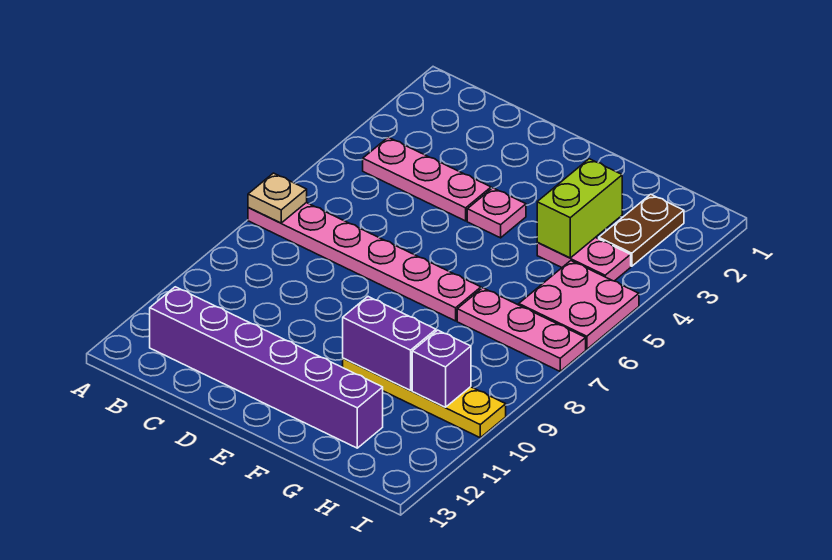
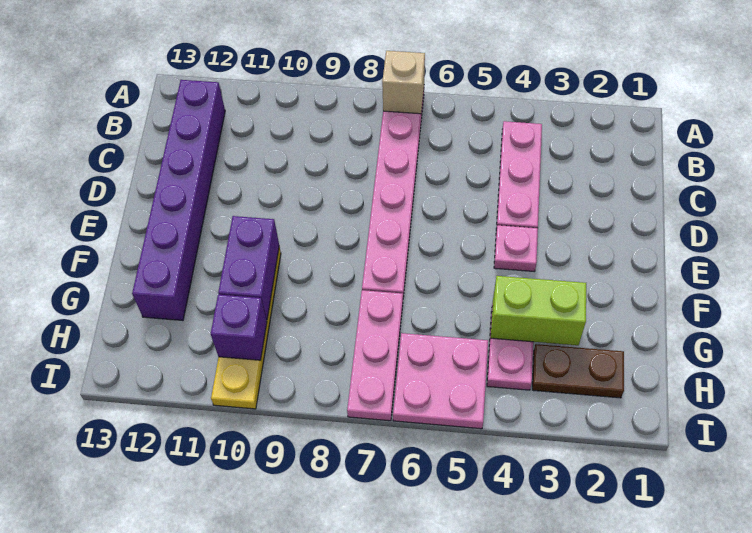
tan plate A7 level 2 -> tan brick A7 level 2

